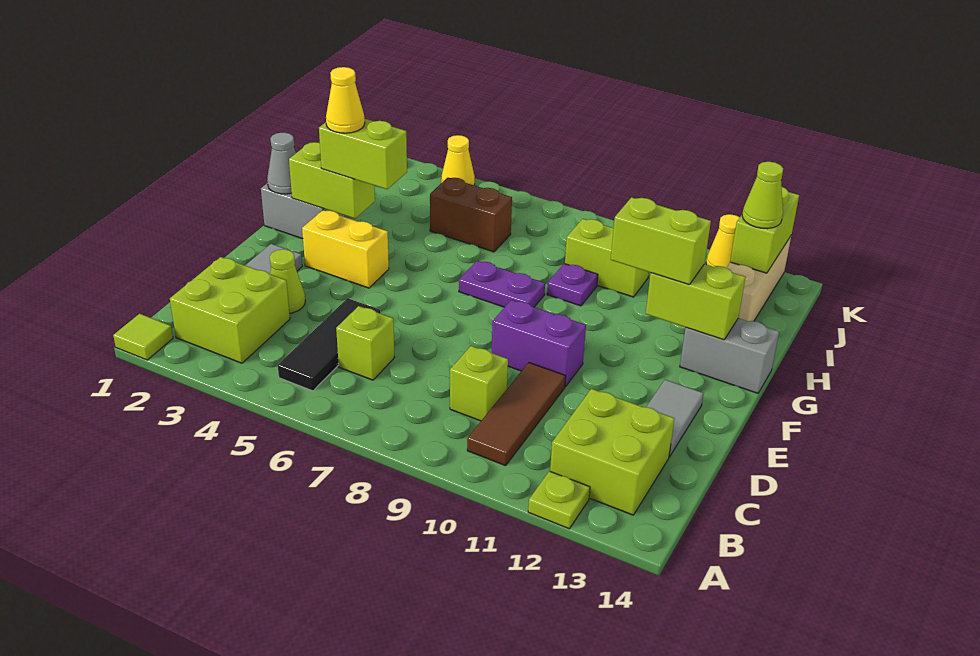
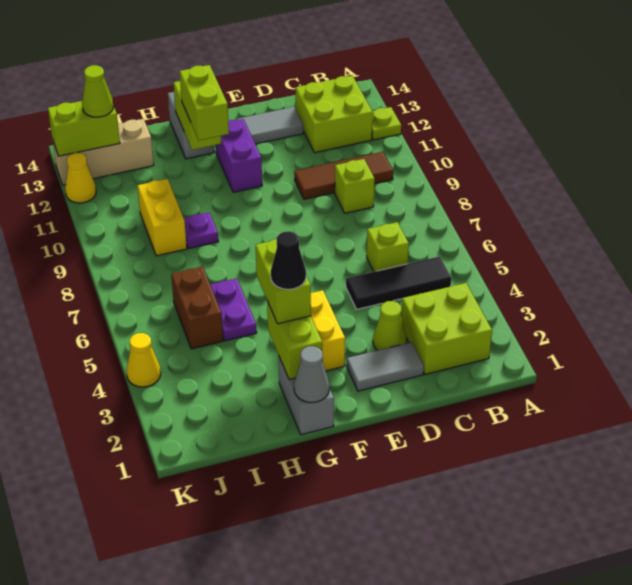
lime tile A1 level 1 -> none
purple brick E9:E10 level 1 -> purple brick F11:F12 level 1
yellow cone G3 level 4 -> black cone G3 level 4
purple plate G7:G8 level 1 -> purple plate H5:H6 level 1
lime brick I9:I10 level 1 -> yellow brick I9:I10 level 1

